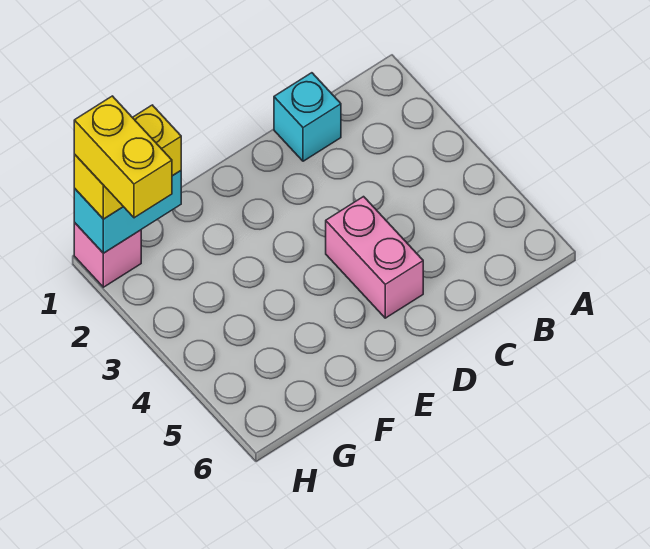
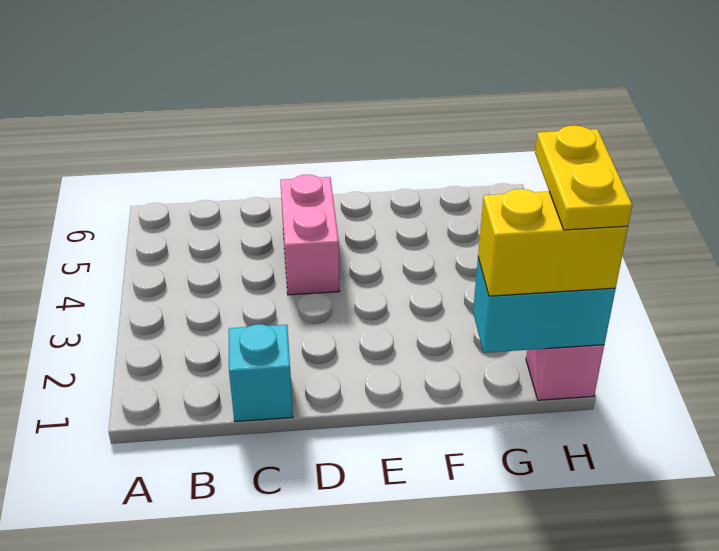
yellow brick H1:H2 level 4 -> yellow plate H1:H2 level 4

